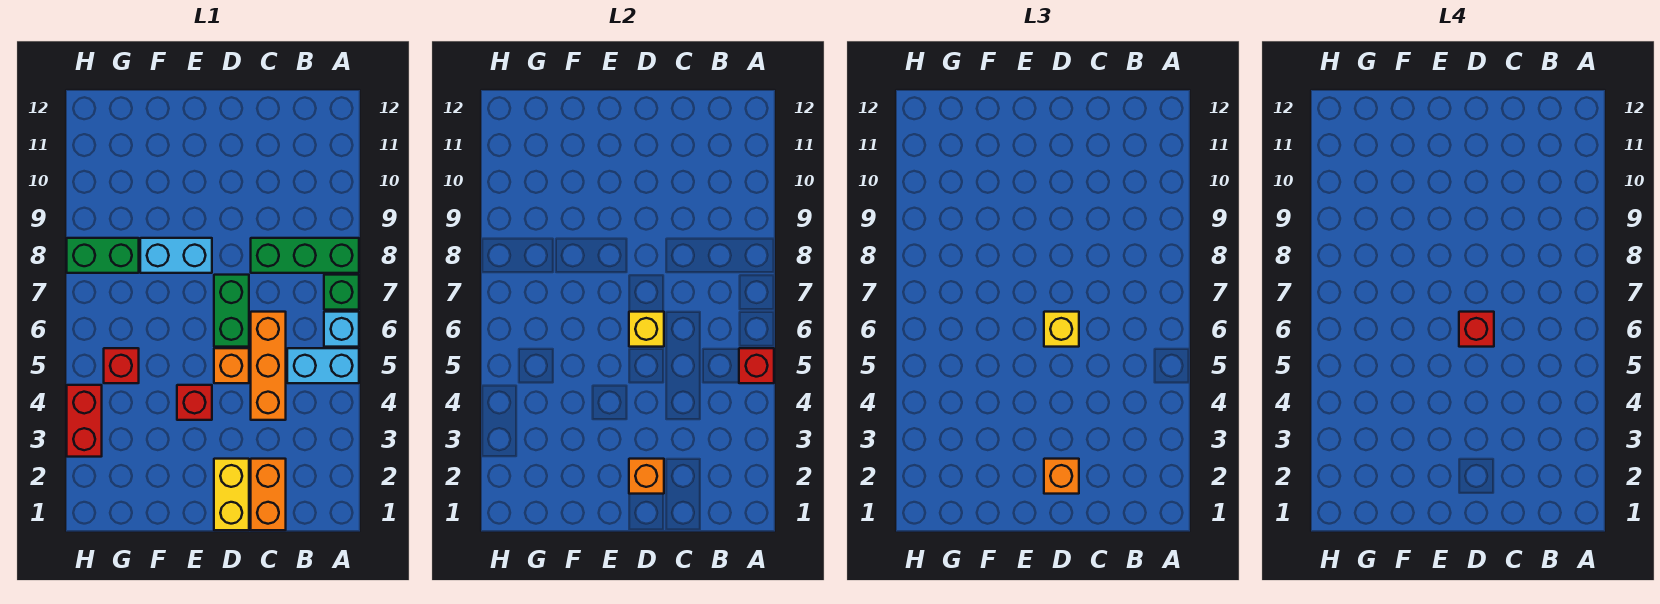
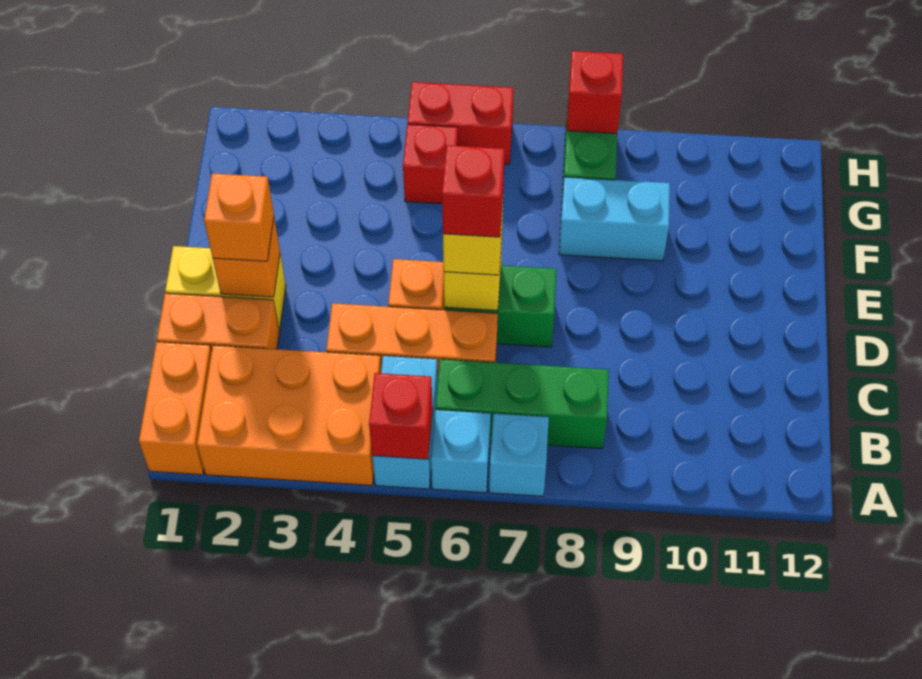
none -> orange brick A1:B1 level 1
none -> orange brick A2:B4 level 1
green brick A7 level 1 -> cyan brick A7 level 1
green brick A8:C8 level 1 -> green brick B6:B8 level 1
red brick E4 level 1 -> red brick H8 level 2
cyan brick E8:F8 level 1 -> cyan brick F8:F9 level 1
red brick H3:H4 level 1 -> red brick H5:H6 level 1

